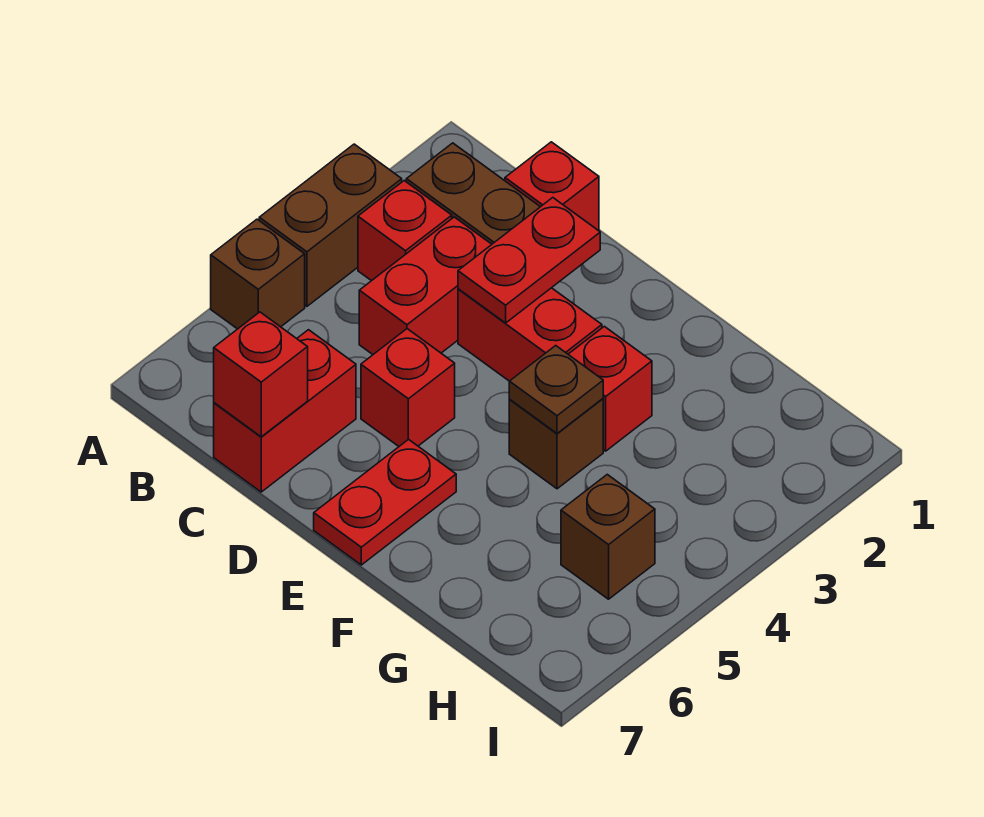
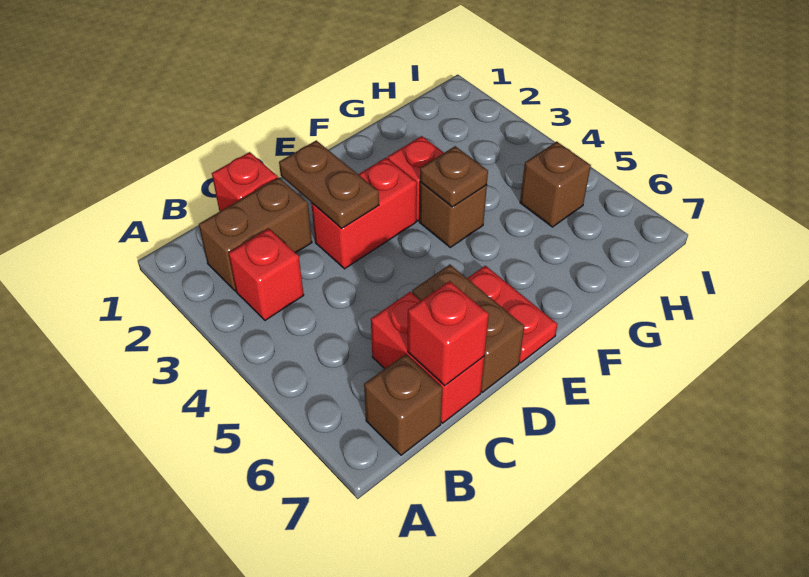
brown brick A3:A4 level 1 -> brown brick D6:D7 level 1
brown brick A5 level 1 -> brown brick B7 level 1
red brick C3:C4 level 1 -> none
red plate D2:D3 level 2 -> brown plate D2:D3 level 2
red brick D5 level 1 -> none

